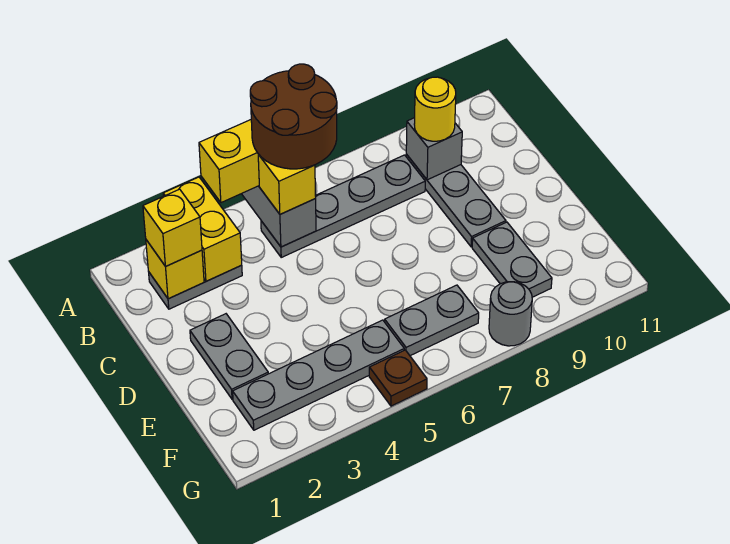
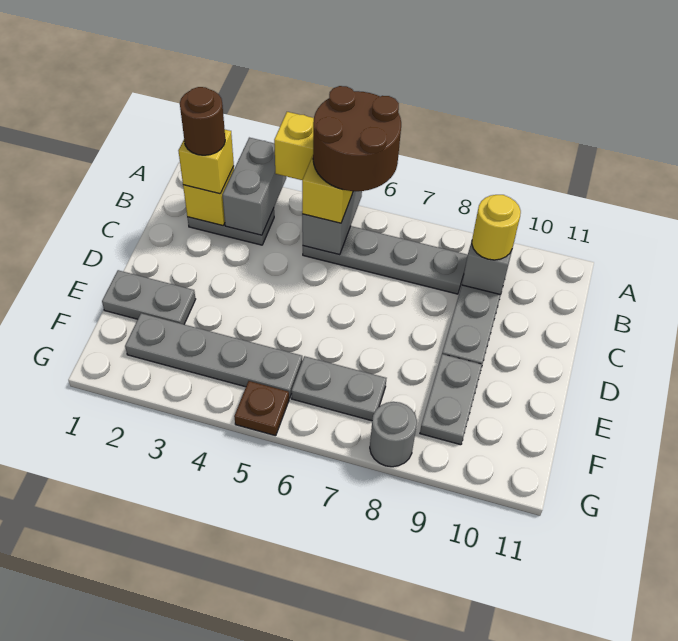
yellow brick A3:B3 level 2 -> grey brick A3:B3 level 2
none -> brown round brick B2 level 4
grey plate D2:E2 level 1 -> grey plate E1:E2 level 1

